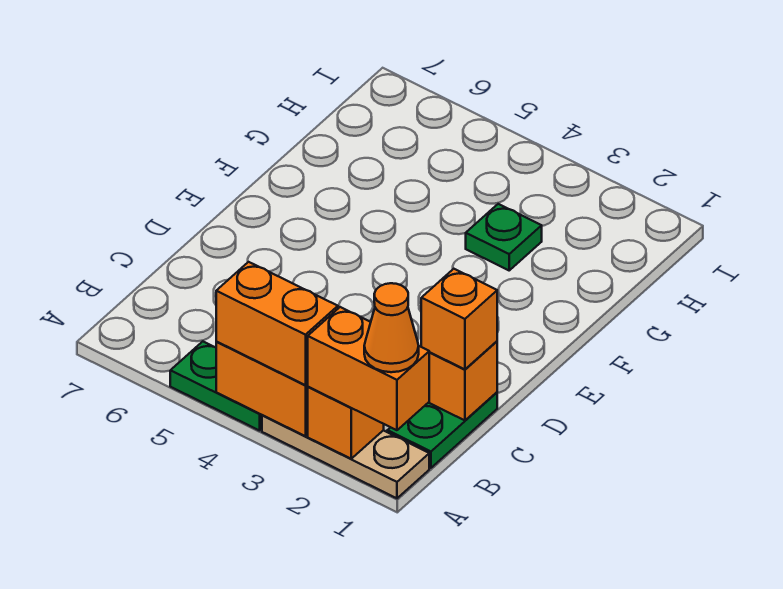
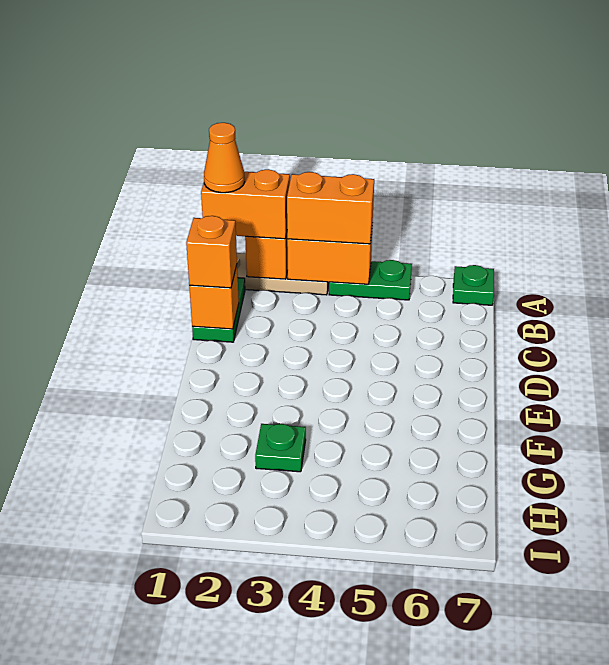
none -> green plate A7 level 1

